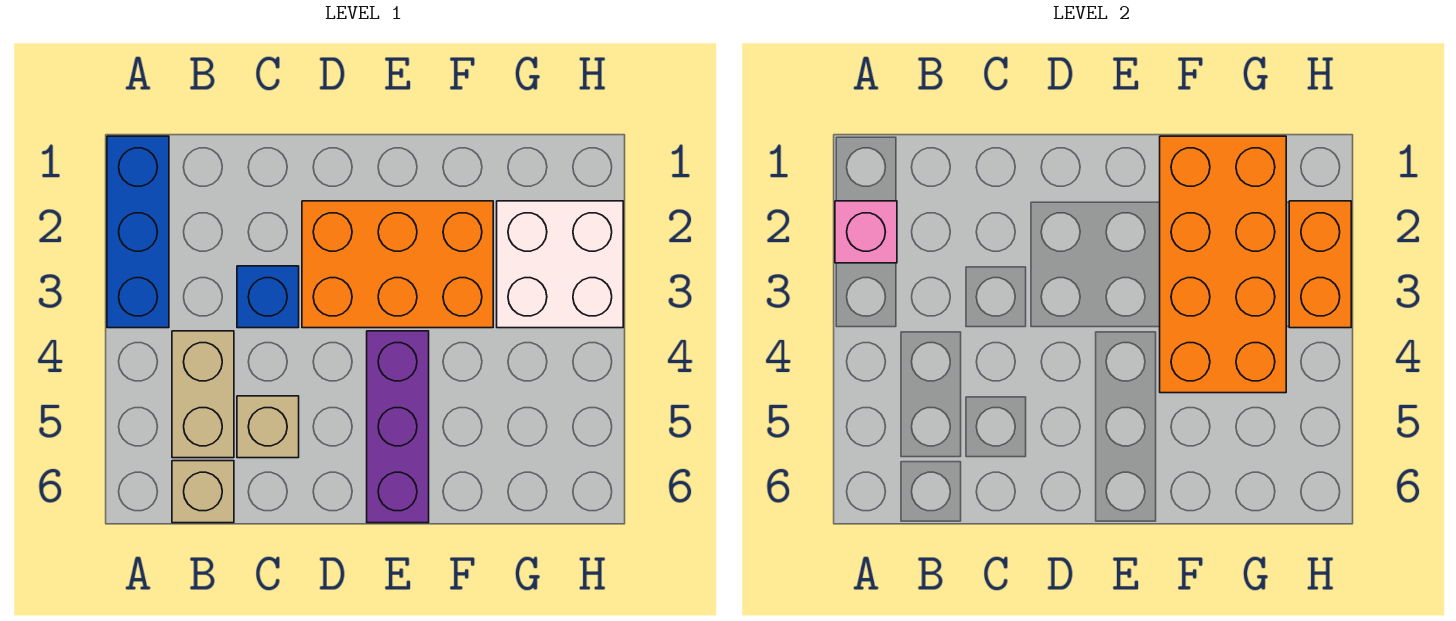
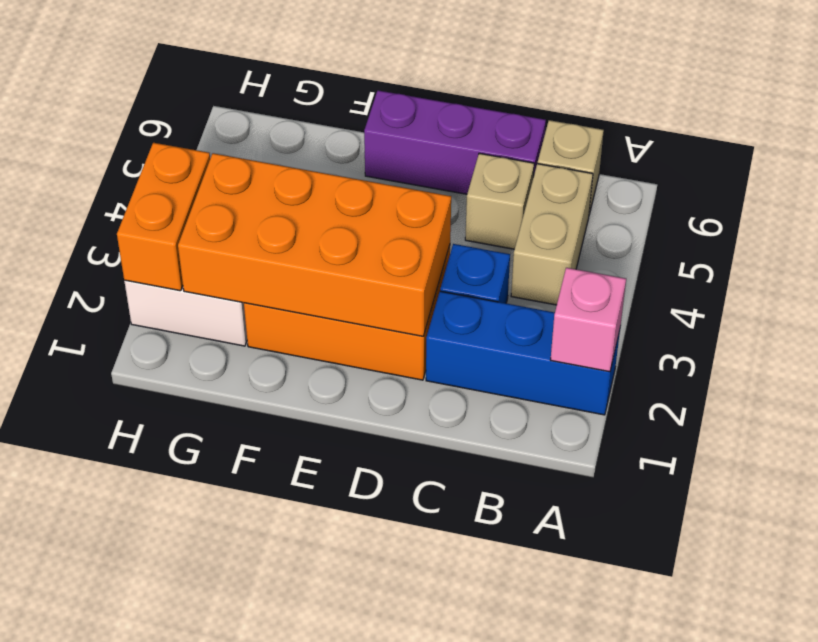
blue brick A1:A3 level 1 -> blue brick A2:C2 level 1
purple brick E4:E6 level 1 -> purple brick C6:E6 level 1
orange brick F1:G4 level 2 -> orange brick D2:G3 level 2

